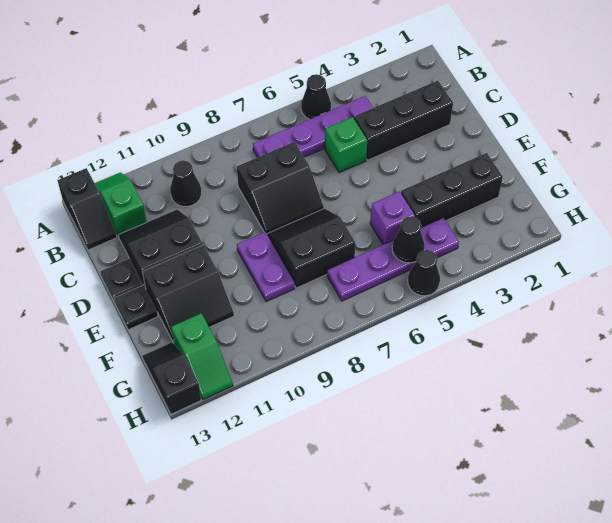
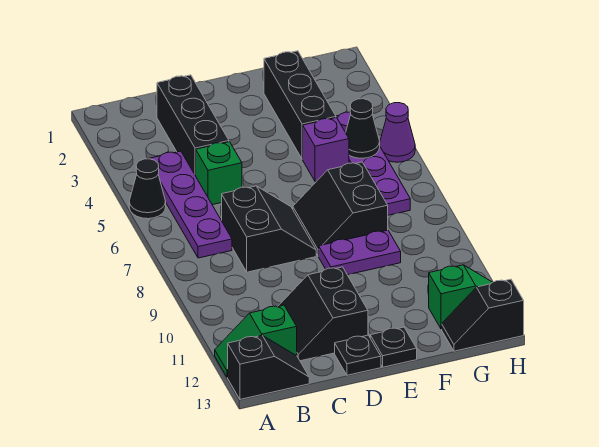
black cone B10 level 1 -> none
black slope E11:F12 level 1 top E -> none
black cone H5 level 1 -> purple cone H5 level 1

